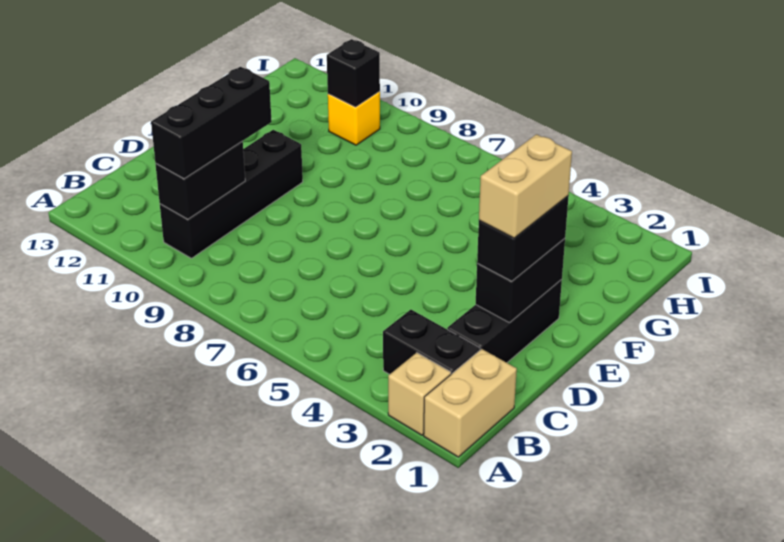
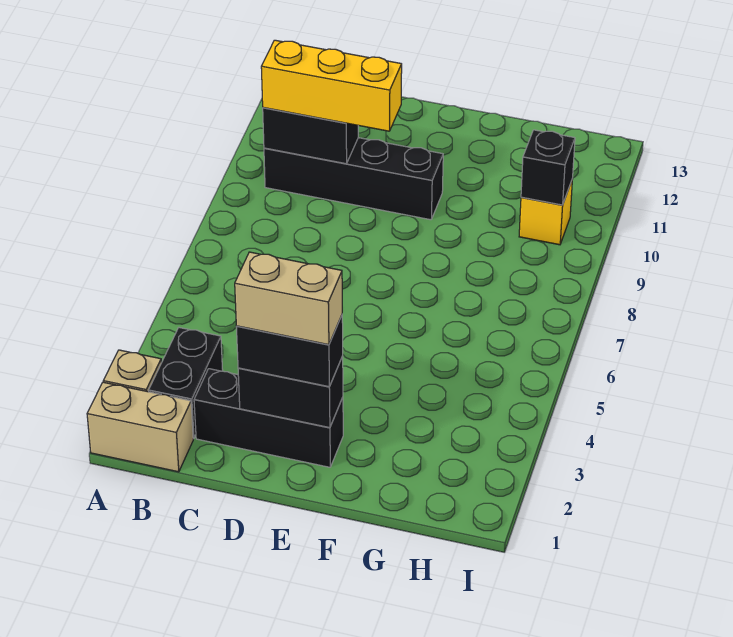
black brick B10:D10 level 3 -> yellow brick B10:D10 level 3

